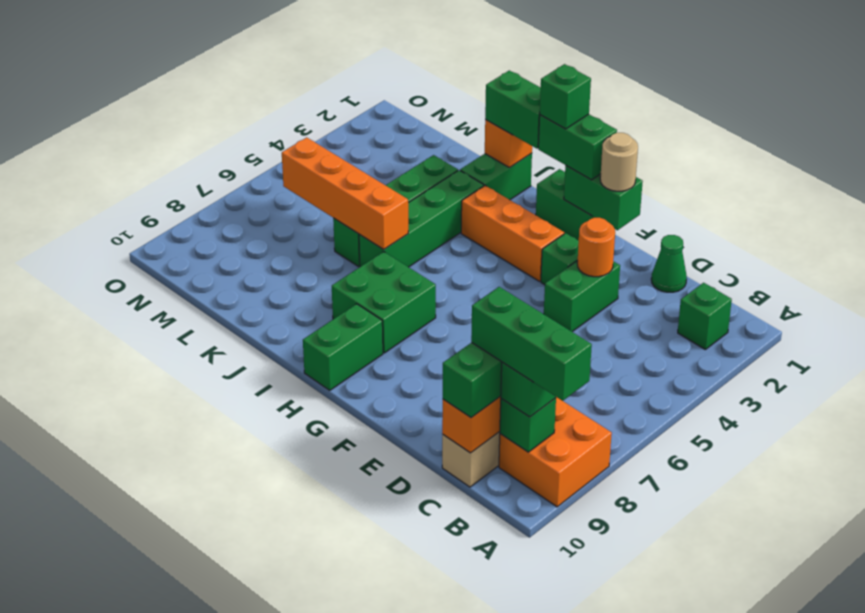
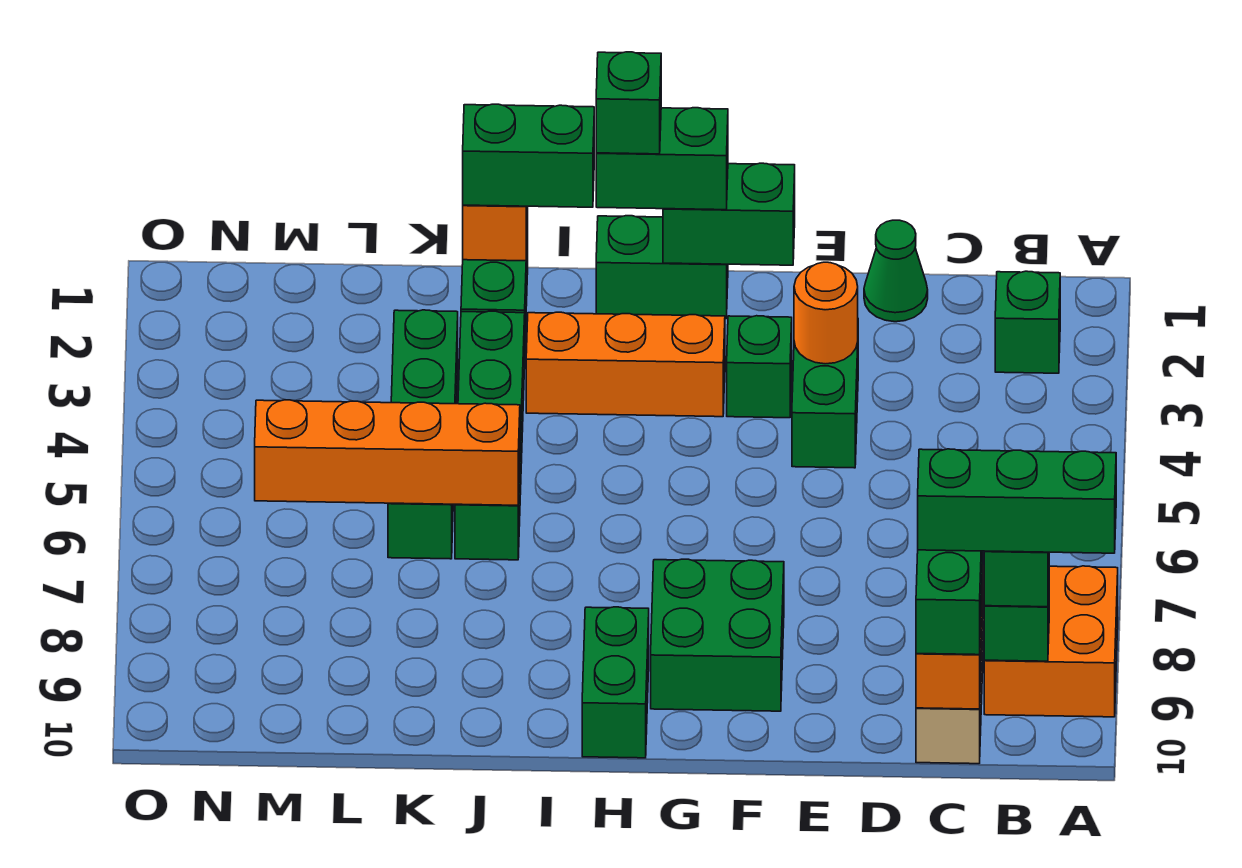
tan round brick F1 level 3 -> none
green brick H7:I8 level 1 -> green brick F8:G9 level 1

